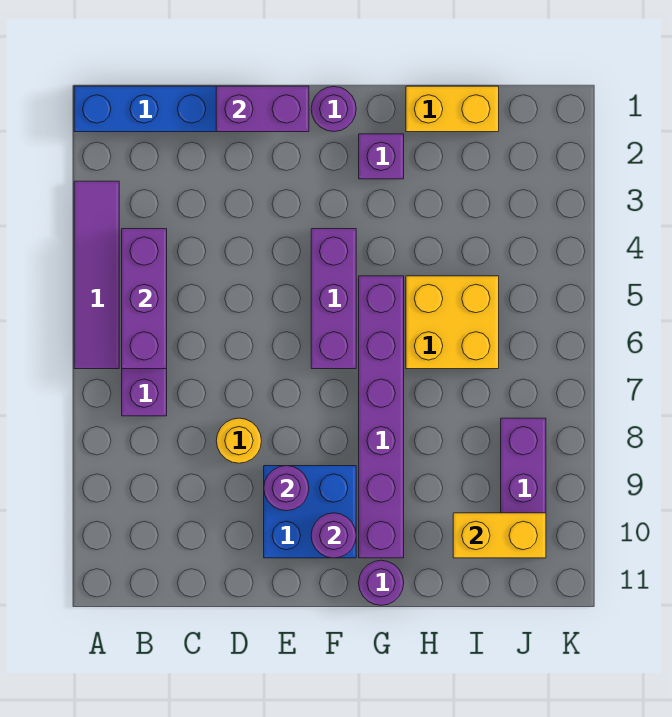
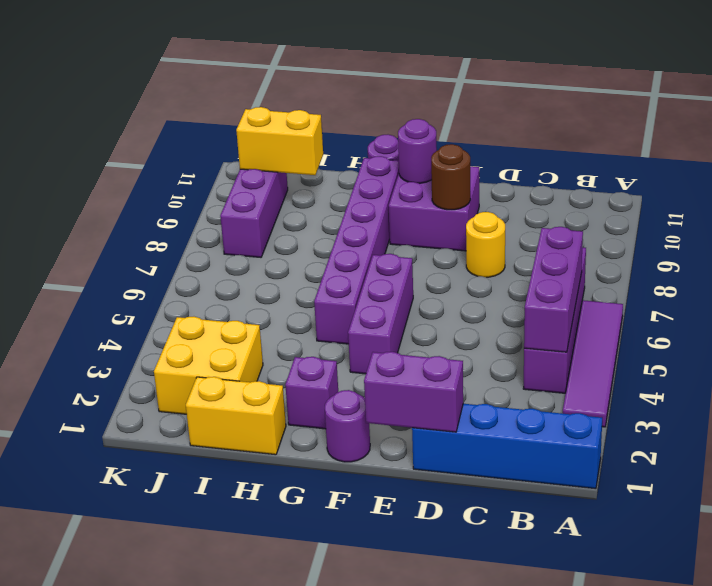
blue brick E9:F10 level 1 -> purple brick E9:F10 level 1
purple round brick E9 level 2 -> brown round brick E9 level 2
yellow brick H5:I6 level 1 -> yellow brick I2:J3 level 1

